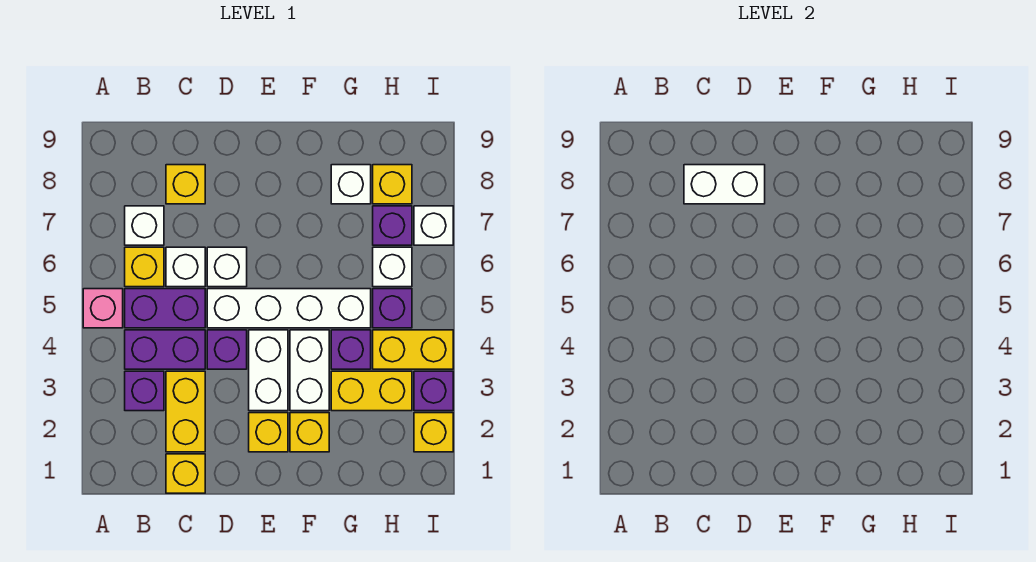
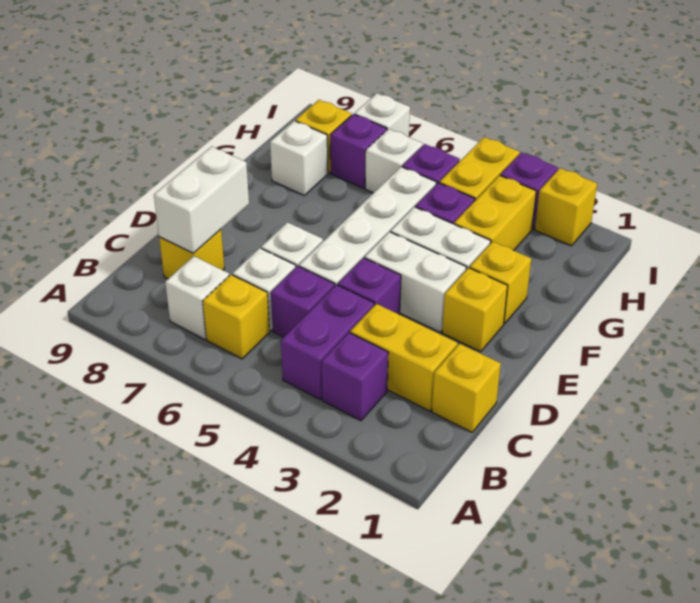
pink brick A5 level 1 -> none
purple brick B5:C5 level 1 -> purple brick C5 level 1

